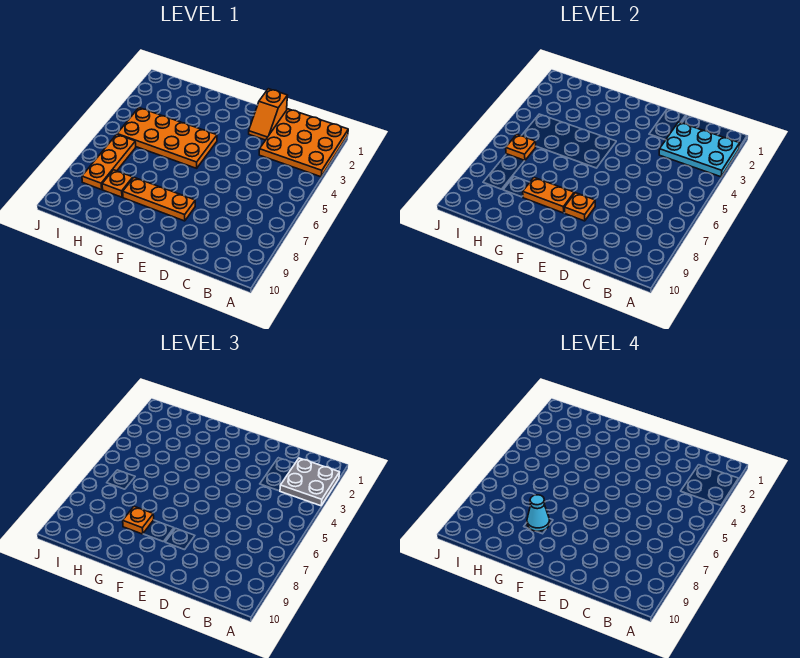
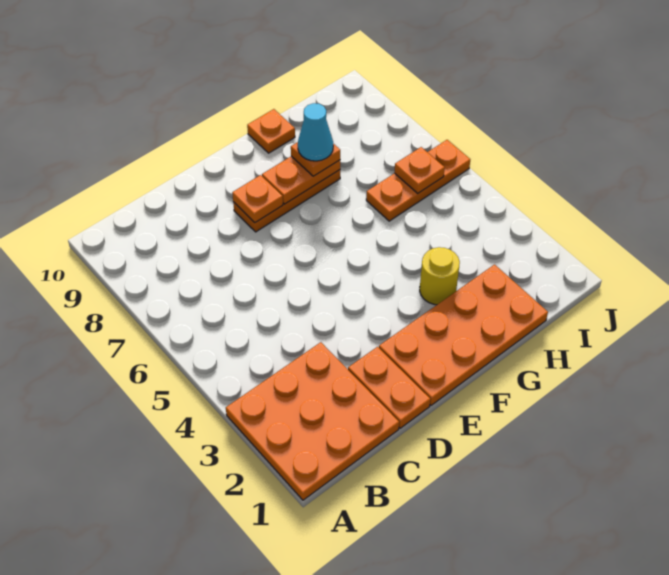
cyan plate A2:C3 level 2 -> none
grey plate A2:B3 level 3 -> none
orange slope D1:D2 level 1 top 1 -> orange plate D1:D2 level 1
orange plate F4:I5 level 1 -> orange plate E1:H2 level 1
none -> yellow round brick G3 level 1
orange plate H8 level 1 -> orange plate G10 level 1
orange plate I6:I8 level 1 -> orange plate H6:J6 level 1

